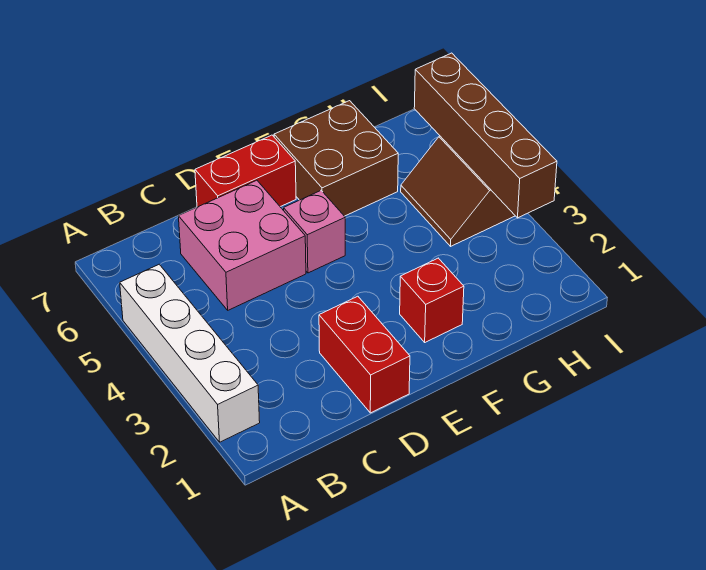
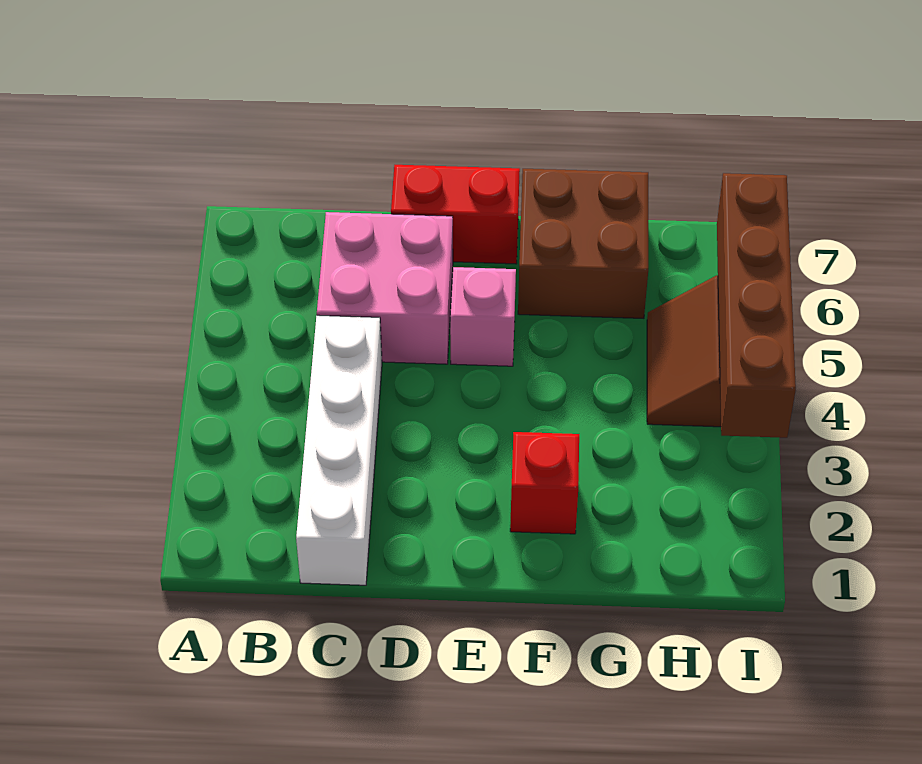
white brick A2:A5 level 1 -> white brick C1:C4 level 1
red brick D1:D2 level 1 -> none

